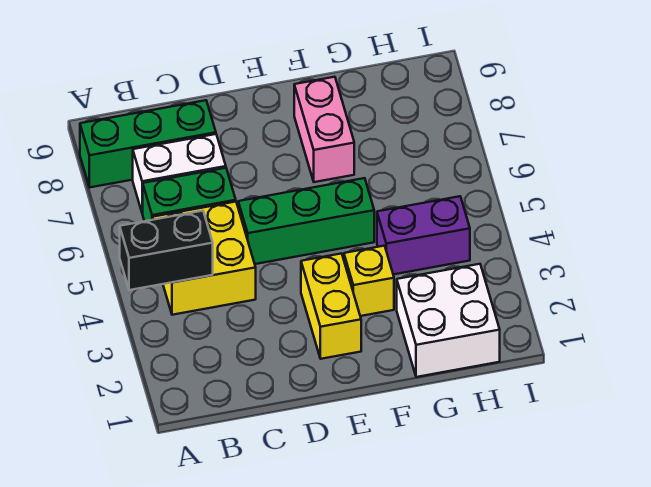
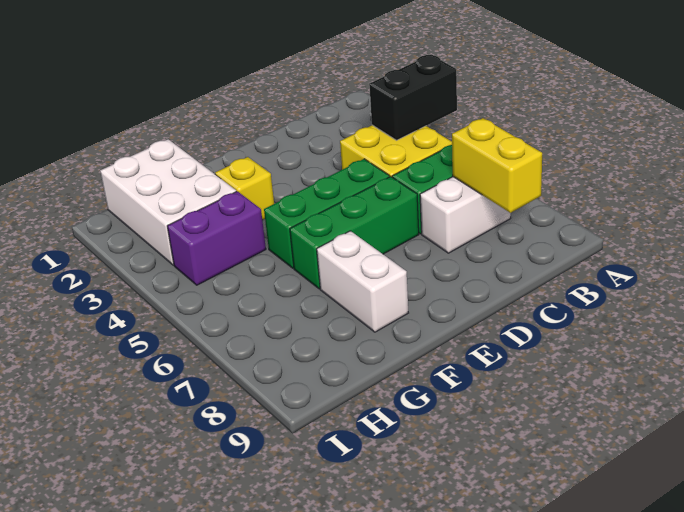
green brick A8:C8 level 1 -> green brick D6:F6 level 1
yellow brick E2:E3 level 1 -> yellow brick B7:B8 level 2
pink brick F7:F8 level 1 -> white brick F7:F8 level 1
white brick G1:H2 level 1 -> white brick G1:H3 level 1

